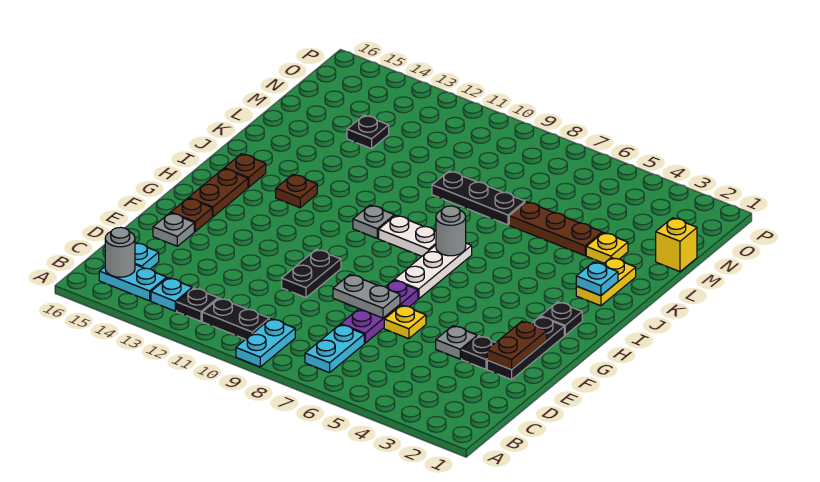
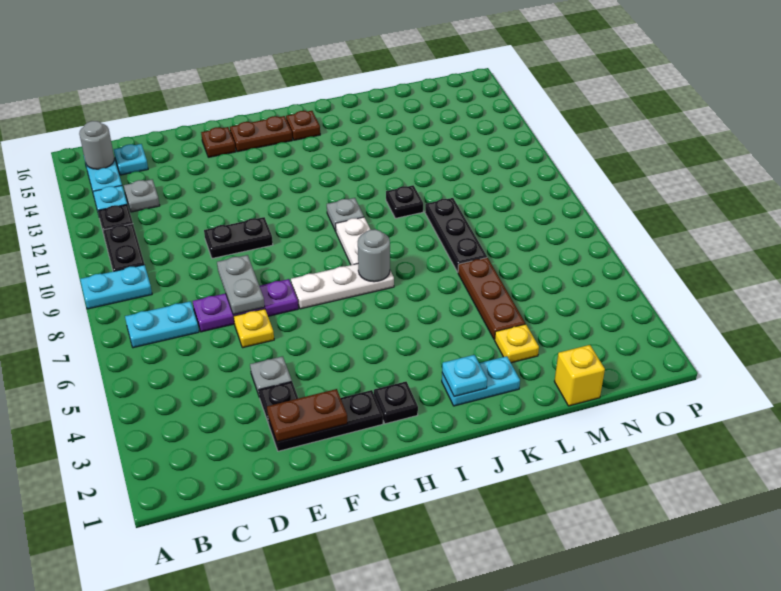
grey plate E15 level 1 -> grey plate C13 level 1
brown plate I13 level 1 -> none
yellow plate J2:K2 level 1 -> cyan plate J2:K2 level 1
black plate M13 level 1 -> black plate K10 level 1

